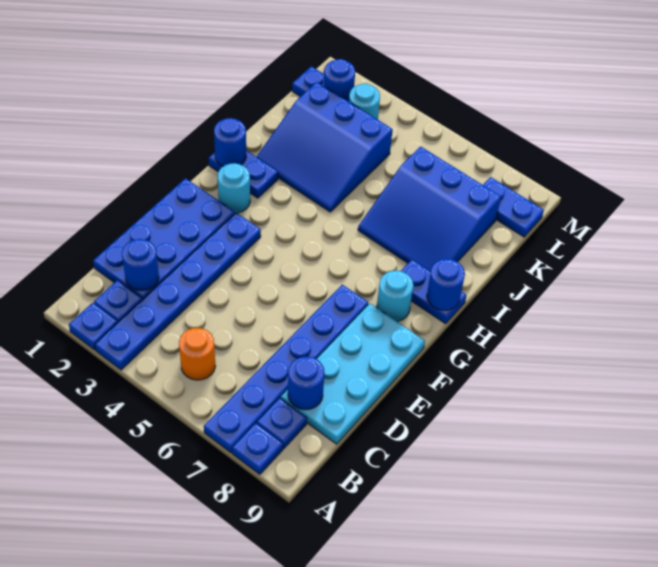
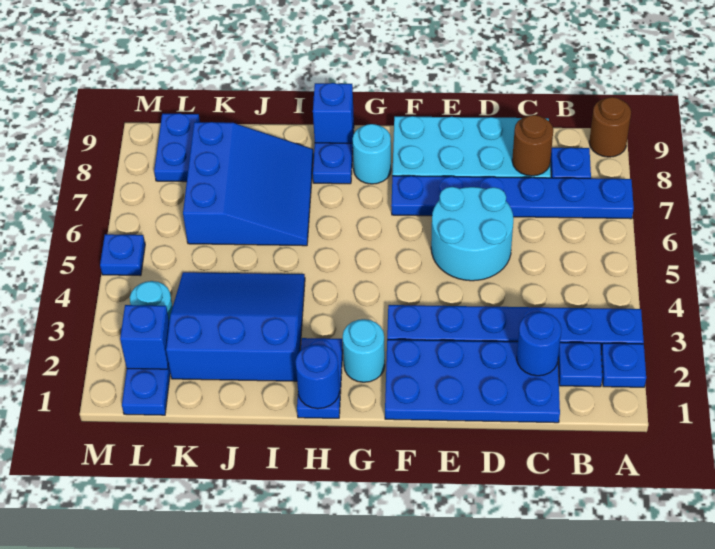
blue plate A8 level 1 -> blue plate M5 level 1
none -> brown round brick A9 level 1
orange round brick B5 level 1 -> none
blue round brick C8 level 2 -> brown round brick C8 level 2
none -> cyan round brick D5:E6 level 1
blue round brick H9 level 2 -> blue brick H9 level 2
blue slope I2:K4 level 1 top K -> blue slope I2:K4 level 1 top 2
blue round brick L2 level 2 -> blue brick L2 level 2

